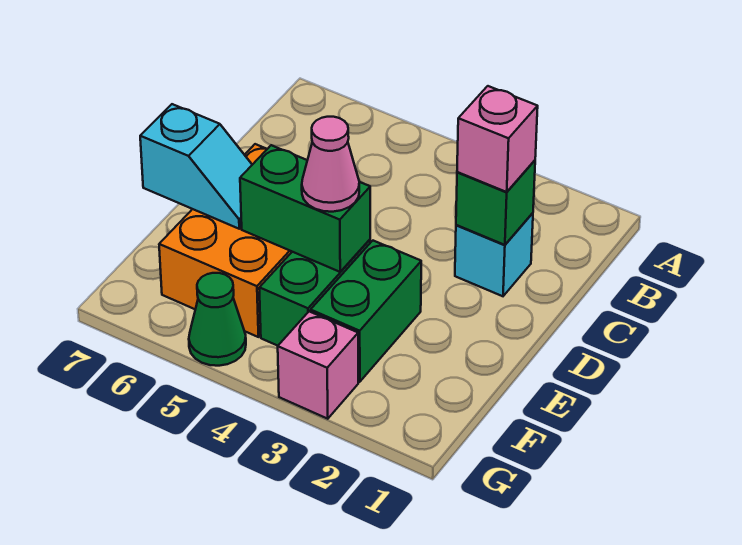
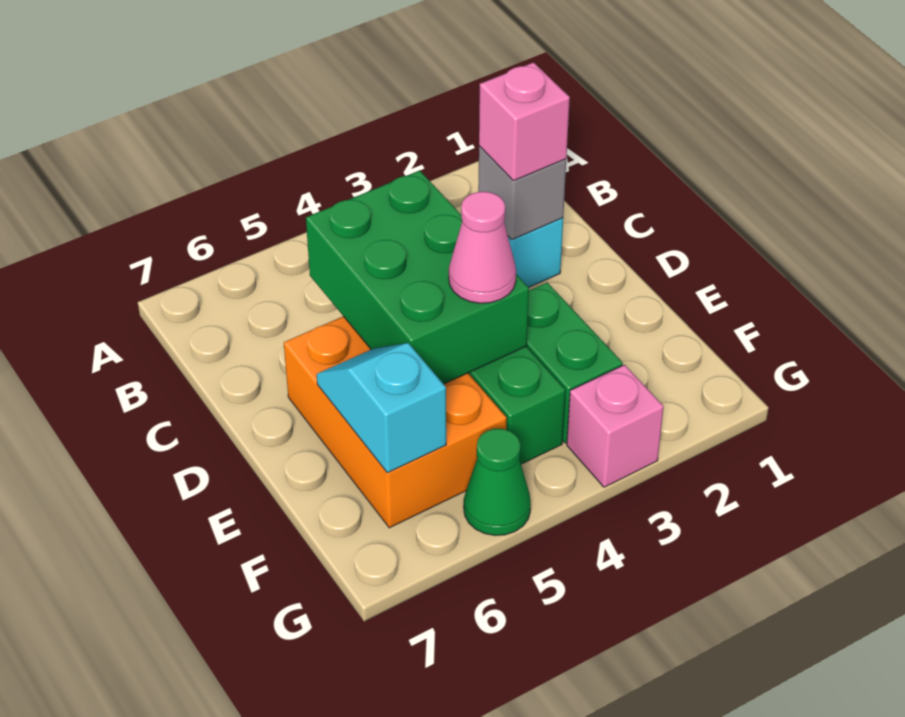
green brick C2 level 2 -> grey brick C2 level 2
green brick E4:E5 level 2 -> green brick C4:E5 level 2
cyan slope E6:E7 level 2 top 7 -> cyan slope E6:F6 level 2 top F

